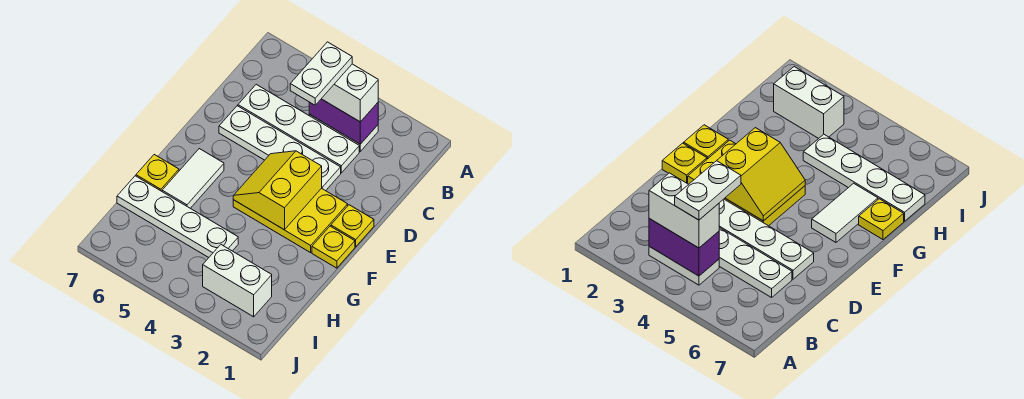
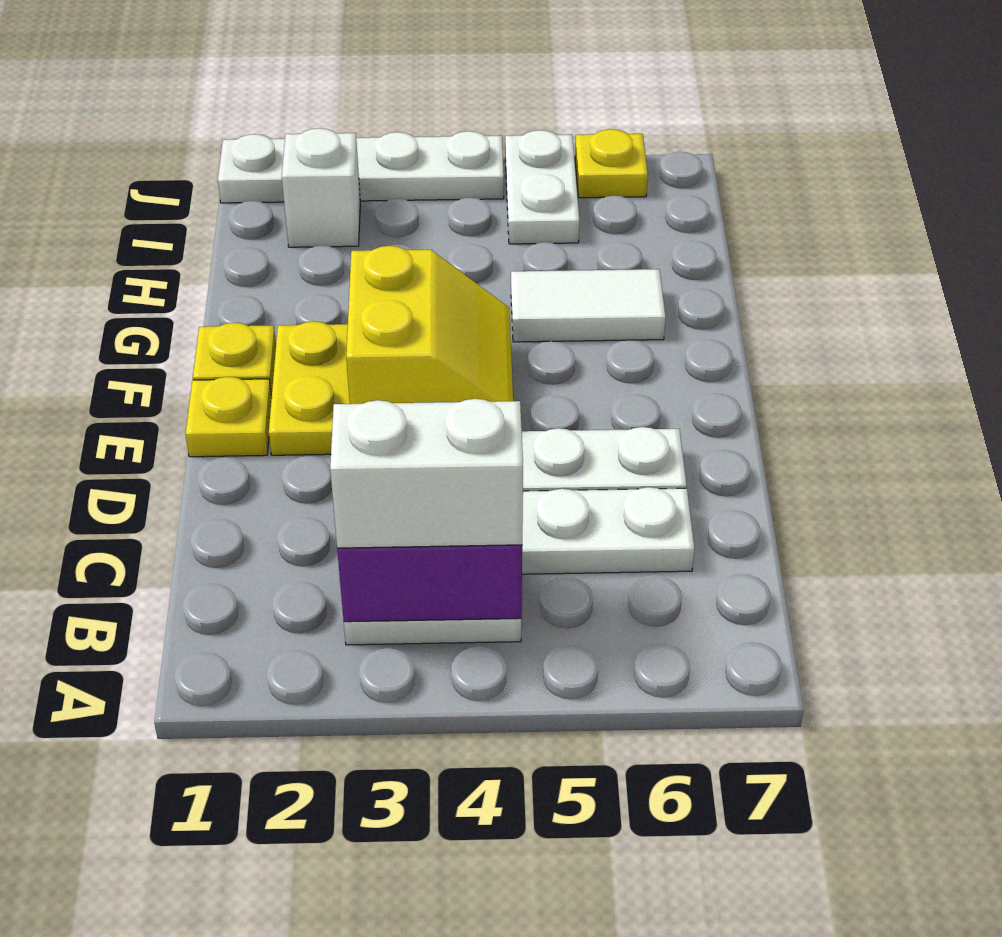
white plate B4:C4 level 4 -> white plate I5:J5 level 1
white tile F6:G6 level 1 -> white tile G5:G6 level 1
yellow plate G7 level 1 -> yellow plate J6 level 1
white plate H4:H7 level 1 -> white plate J1:J4 level 1
white brick I2:I3 level 1 -> white brick I2 level 1

